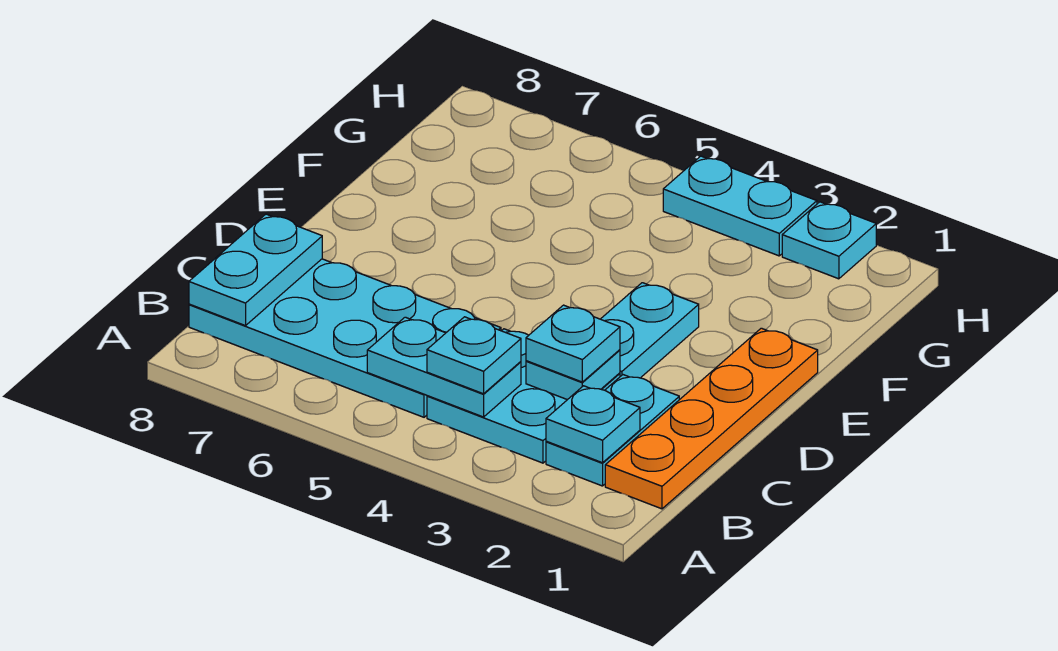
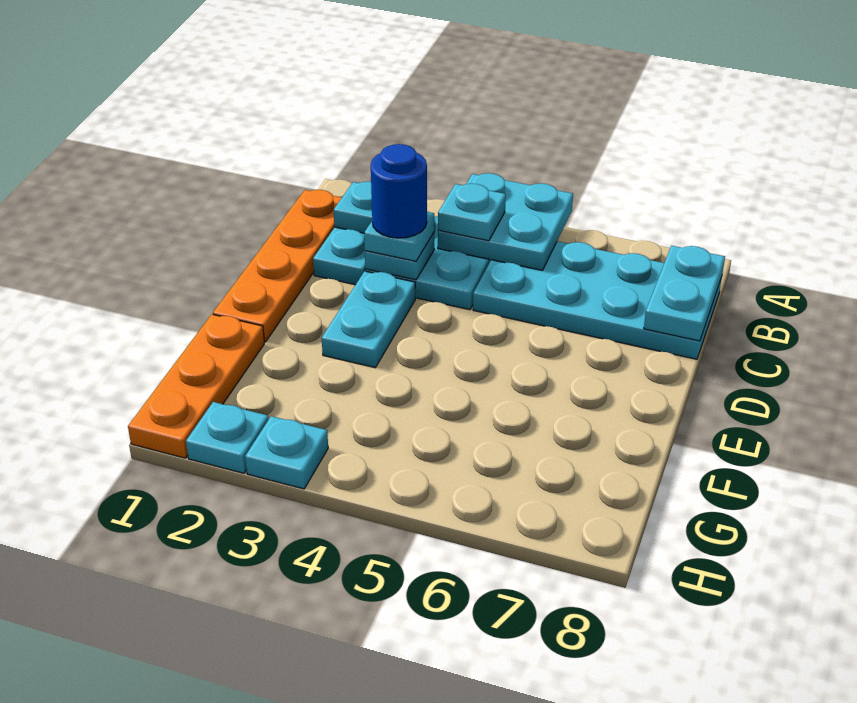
cyan plate B4:B5 level 2 -> cyan plate A4:B5 level 2
none -> blue round brick C3 level 4
none -> orange plate F1:H1 level 1
cyan plate H3:H4 level 1 -> cyan plate H3 level 1

